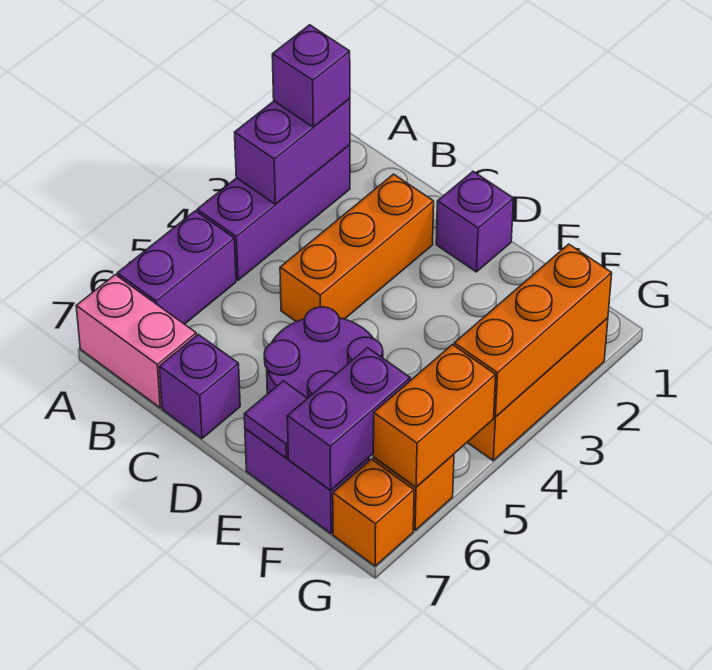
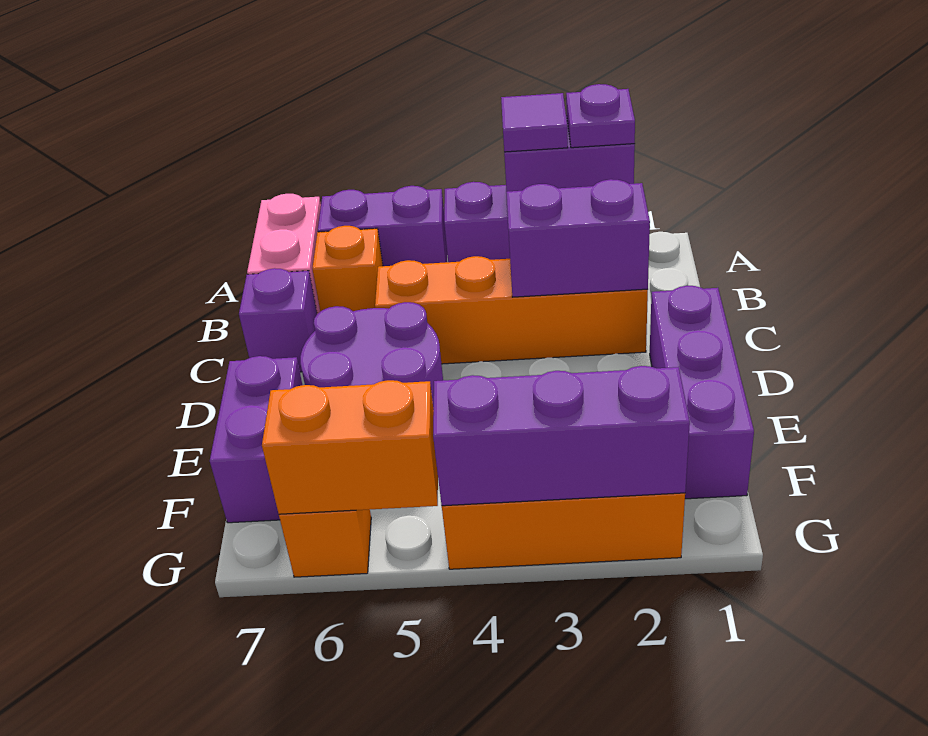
purple brick A2 level 3 -> purple plate A2 level 3
orange brick C2:C4 level 1 -> orange brick C2:C5 level 1
purple brick D1 level 1 -> purple brick D1:F1 level 1
purple tile E7 level 2 -> purple tile A3 level 3
purple brick F6:F7 level 2 -> purple brick C2:C3 level 2
orange brick G2:G4 level 2 -> purple brick G2:G4 level 2
orange brick G7 level 1 -> orange brick B6 level 1

